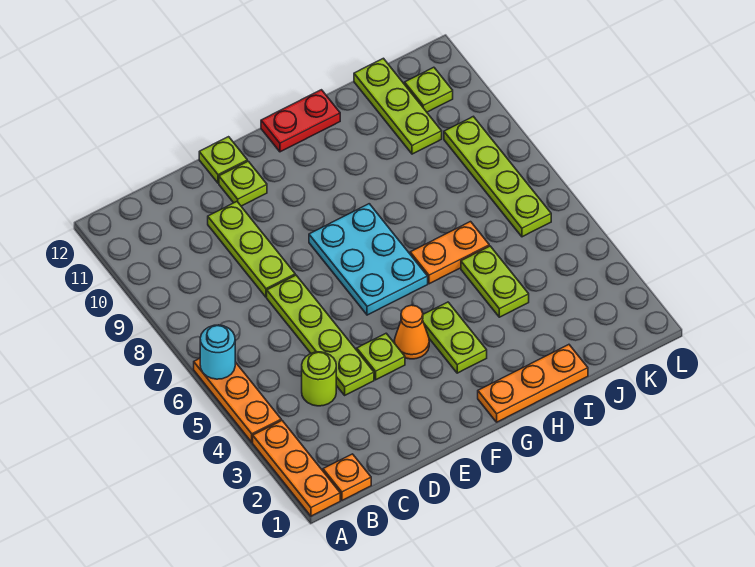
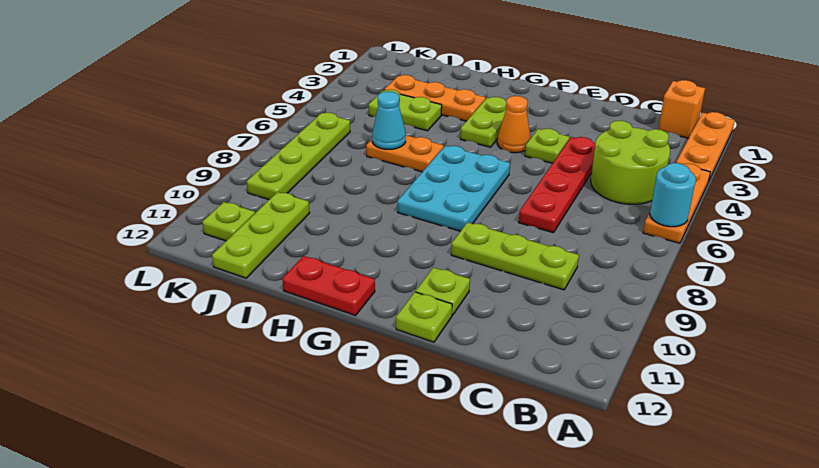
orange plate B1 level 1 -> orange brick B1 level 1
lime round brick C4 level 1 -> lime round brick B4:C5 level 1
lime plate D4:D7 level 1 -> red plate D4:D7 level 1
lime plate D8:D10 level 1 -> lime plate C9:E9 level 1
orange plate G1:I1 level 1 -> orange plate H3:J3 level 1
lime plate I4:I5 level 1 -> lime plate I4:J4 level 1
none -> cyan cone I6 level 2

